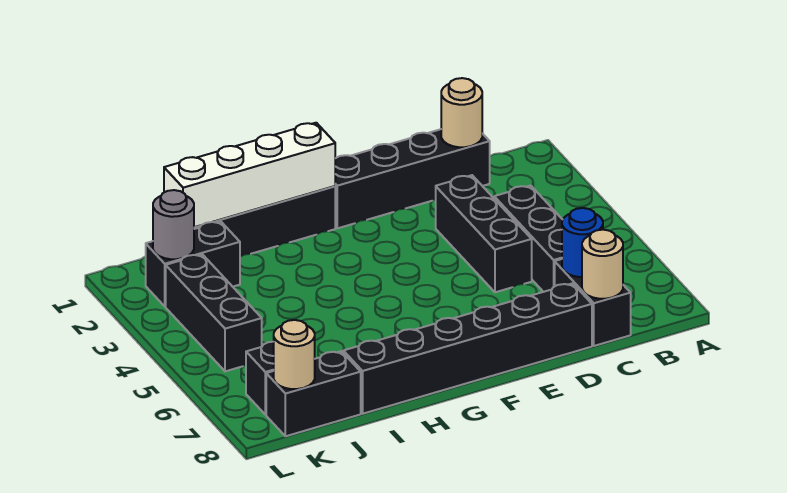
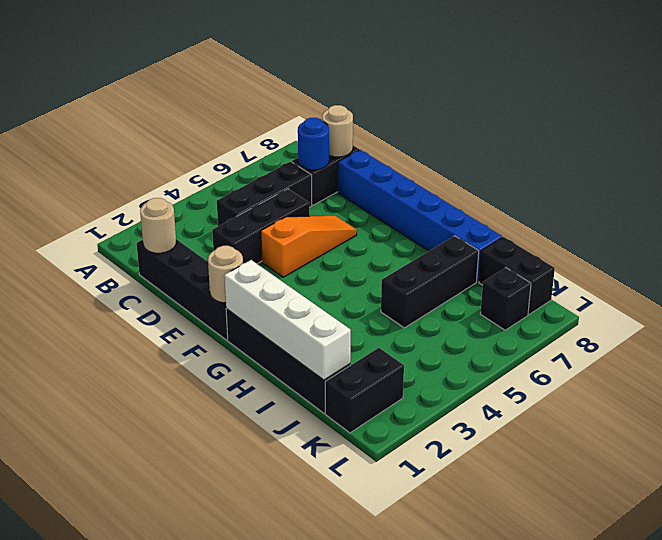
black brick D8:I8 level 1 -> blue brick D8:I8 level 1
none -> orange slope E4:E6 level 1 top 4
black brick J2:K2 level 1 -> black brick K1:K2 level 1
grey round brick K2 level 2 -> none
black brick K3:K5 level 1 -> black brick I5:I7 level 1
tan round brick K8 level 2 -> tan round brick F1 level 2

